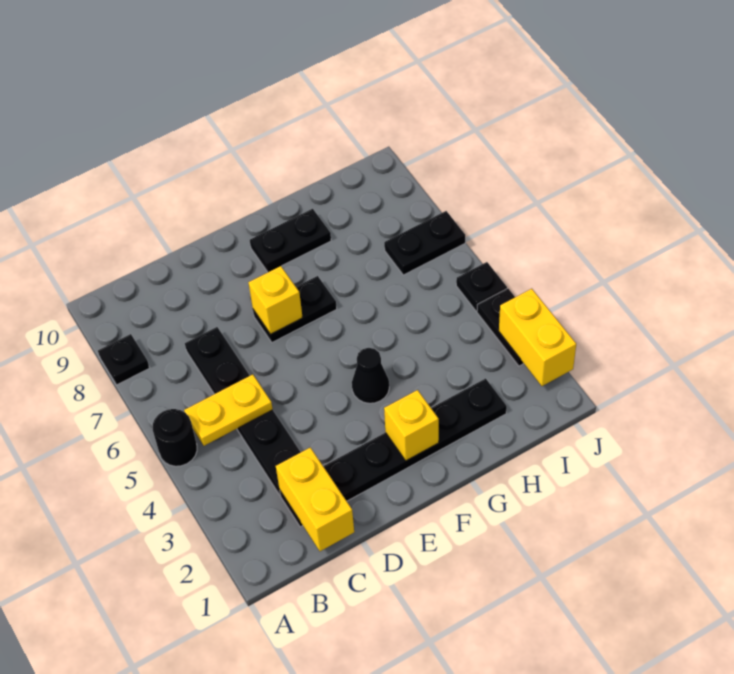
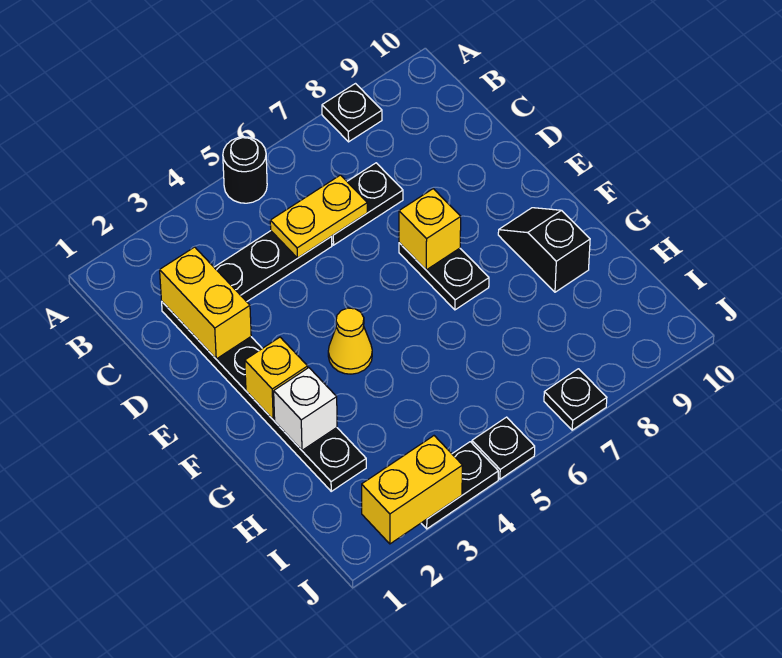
yellow plate B5:C5 level 2 -> yellow plate C5:C6 level 2
yellow brick C1:C2 level 2 -> yellow brick C2:D2 level 2
black cone F4 level 1 -> yellow cone F4 level 1
black plate F9:G9 level 1 -> black slope F9:G9 level 1 top G
none -> white brick G2 level 2
black plate I7:J7 level 1 -> black plate J7 level 1

